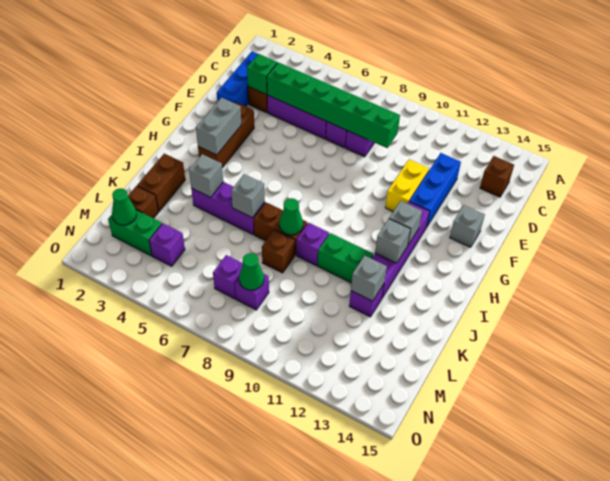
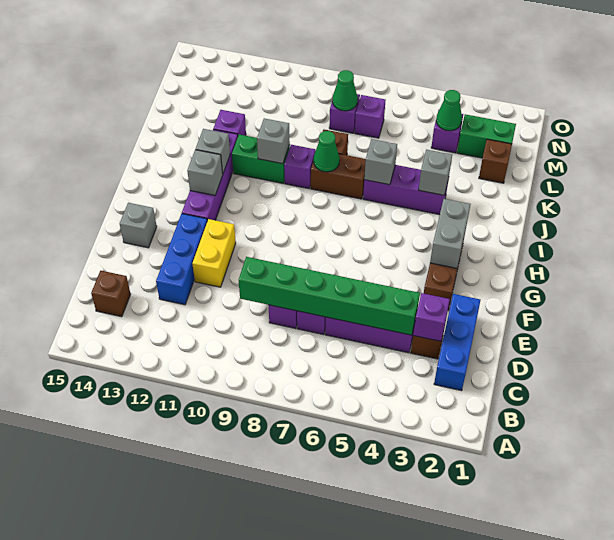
green brick D3 level 2 -> purple brick D3 level 2
brown brick J2:K2 level 1 -> none
grey brick K12 level 2 -> grey brick J10 level 2
green cone M2 level 2 -> green cone M4 level 2

